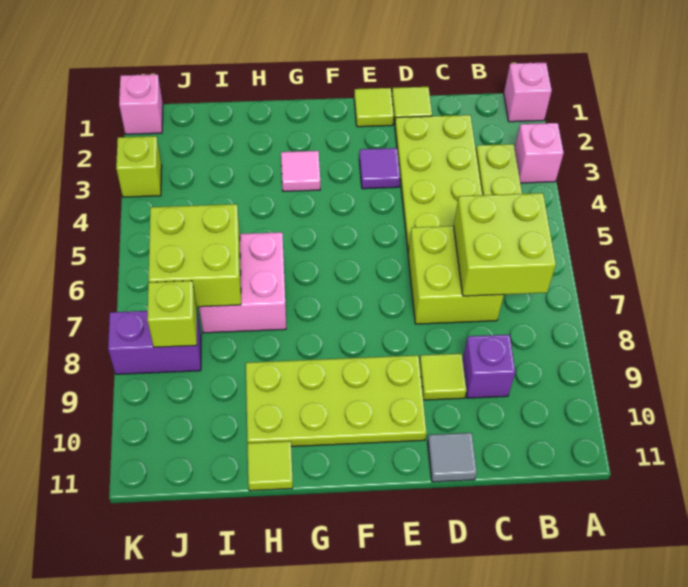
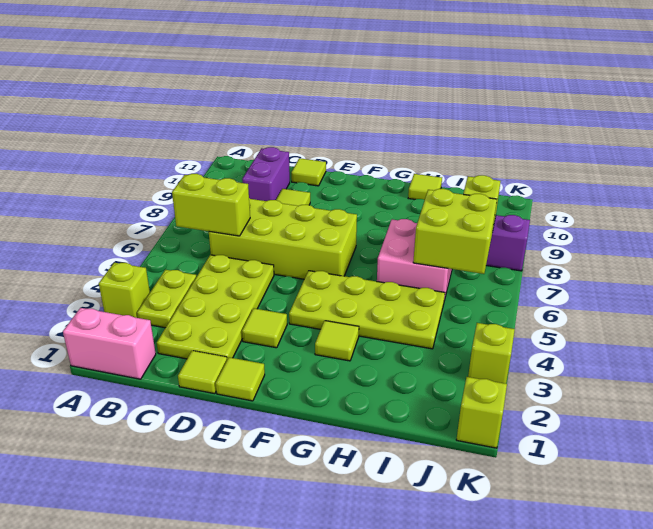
pink brick A1 level 1 -> pink brick A1:B1 level 1
pink brick A3 level 1 -> lime brick A3 level 1
lime brick B6:C7 level 2 -> lime brick B6:C6 level 2
lime brick C6:D7 level 1 -> lime brick C6:F7 level 1
purple brick C9 level 1 -> purple brick C9:C10 level 1
grey tile D11 level 1 -> lime tile D11 level 1
purple tile E3 level 1 -> lime tile E3 level 1
lime plate E9:H10 level 1 -> lime plate F4:I5 level 1
pink tile G3 level 1 -> lime tile G3 level 1
pink brick K1 level 1 -> lime brick K1 level 1

